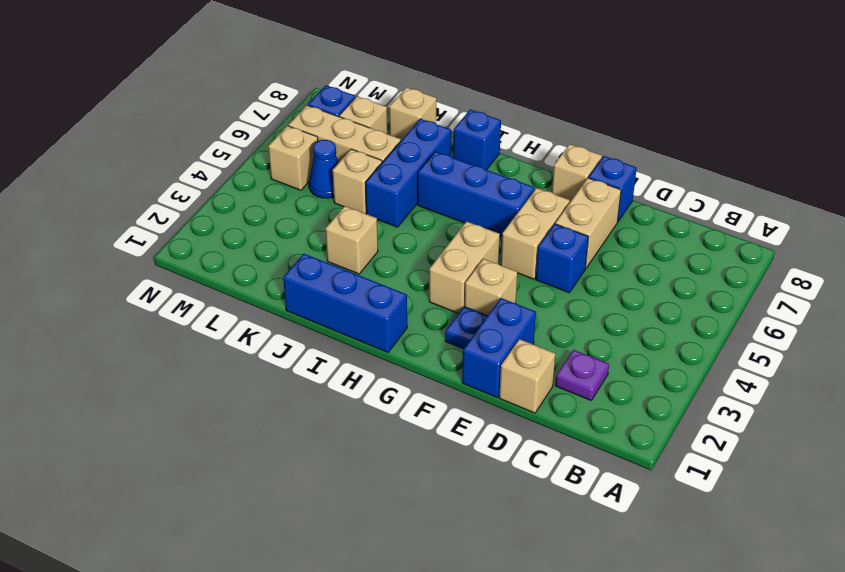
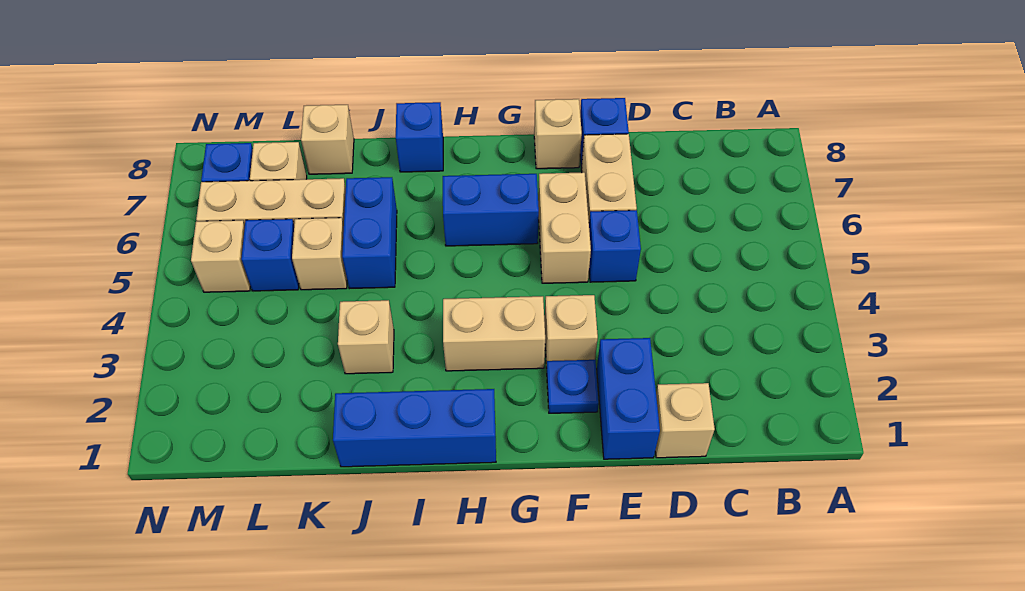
purple plate C2 level 1 -> none
tan brick G3:G4 level 1 -> tan brick G3:H3 level 1
blue brick G6:I6 level 1 -> blue brick G6:H6 level 1
blue brick J5:J7 level 1 -> blue brick J5:J6 level 1
blue cone L5 level 1 -> blue brick L5 level 1

